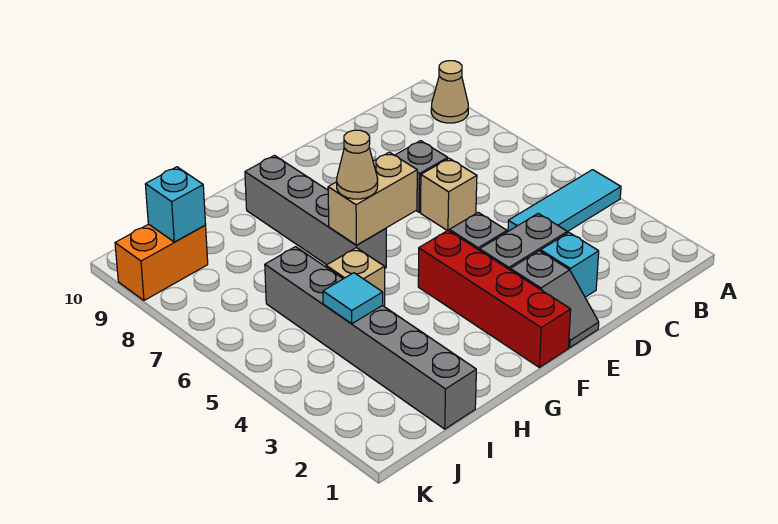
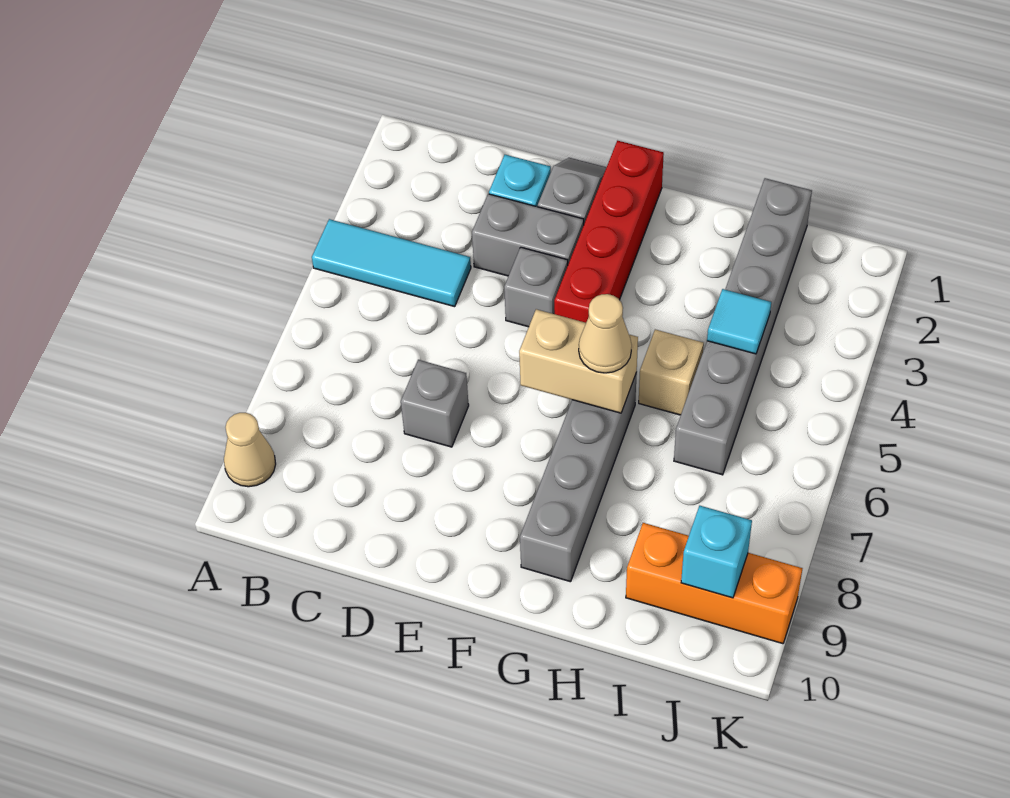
tan brick D6 level 1 -> none
orange brick J9:K9 level 1 -> orange brick I9:K9 level 1

